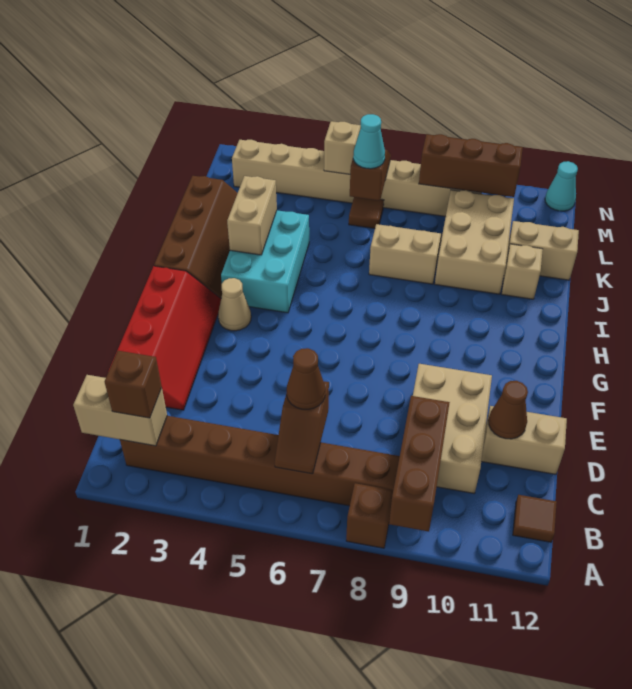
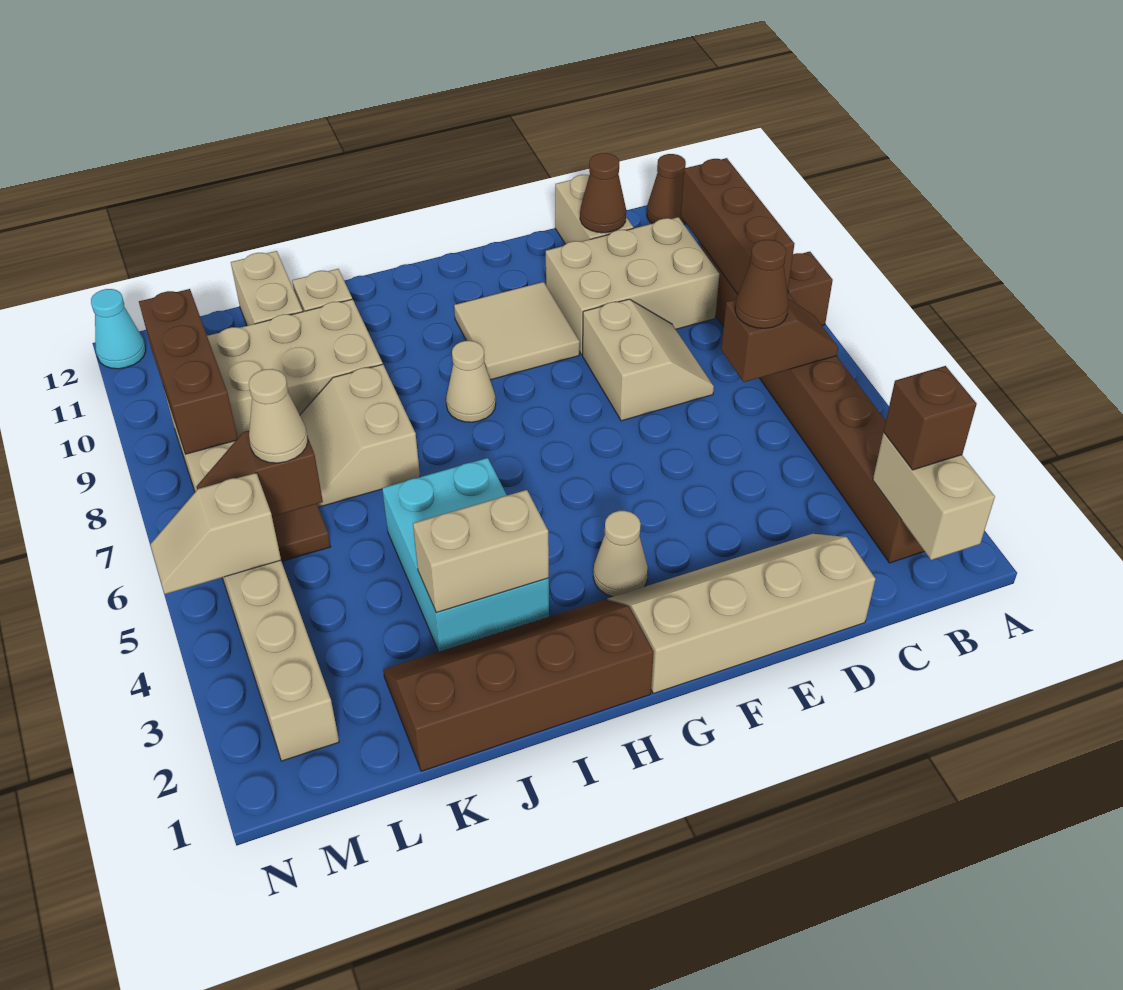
brown brick A9:C9 level 2 -> brown brick B8:B10 level 2
brown tile B12 level 1 -> brown cone B12 level 1
red slope D1:G2 level 1 top 1 -> tan slope D1:G2 level 1 top 1
none -> tan slope D7:E8 level 1 top E
none -> tan tile F9:G10 level 1
cyan brick H3:J4 level 1 -> cyan brick I3:J5 level 1
none -> tan cone H8 level 1
cyan cone L6 level 3 -> tan cone L6 level 3

